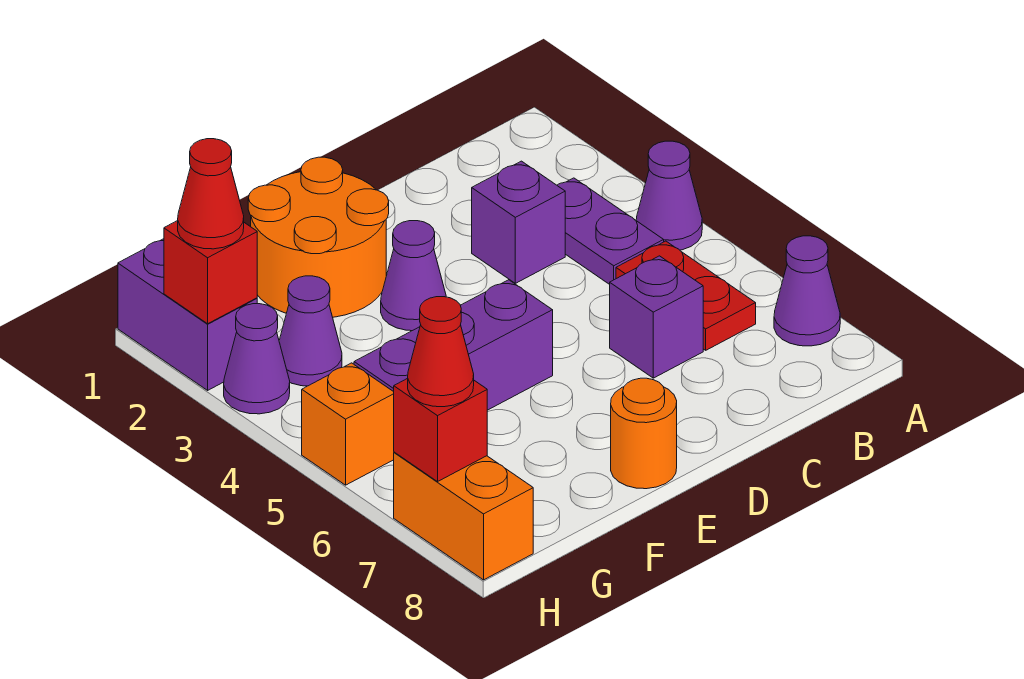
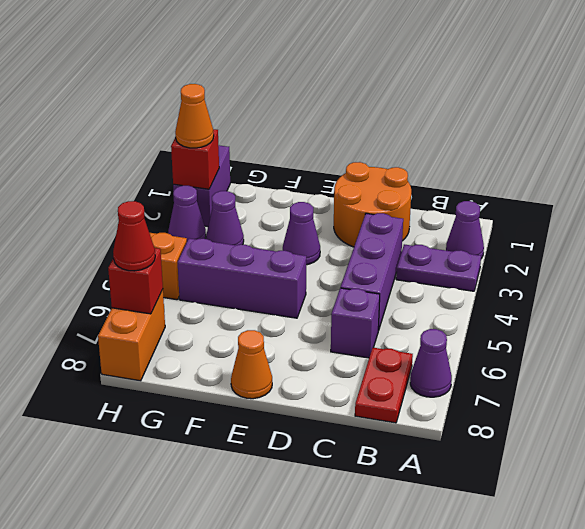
purple cone A4 level 1 -> purple cone A2 level 1
purple plate B3:B4 level 1 -> purple plate A3:B3 level 1
red plate B5:B6 level 1 -> red plate B7:B8 level 1
purple brick C3 level 1 -> purple brick C3:C5 level 1
orange round brick E1:F2 level 1 -> orange round brick C1:D2 level 1
orange round brick E8 level 1 -> orange cone E8 level 1
red cone H2 level 3 -> orange cone H2 level 3

